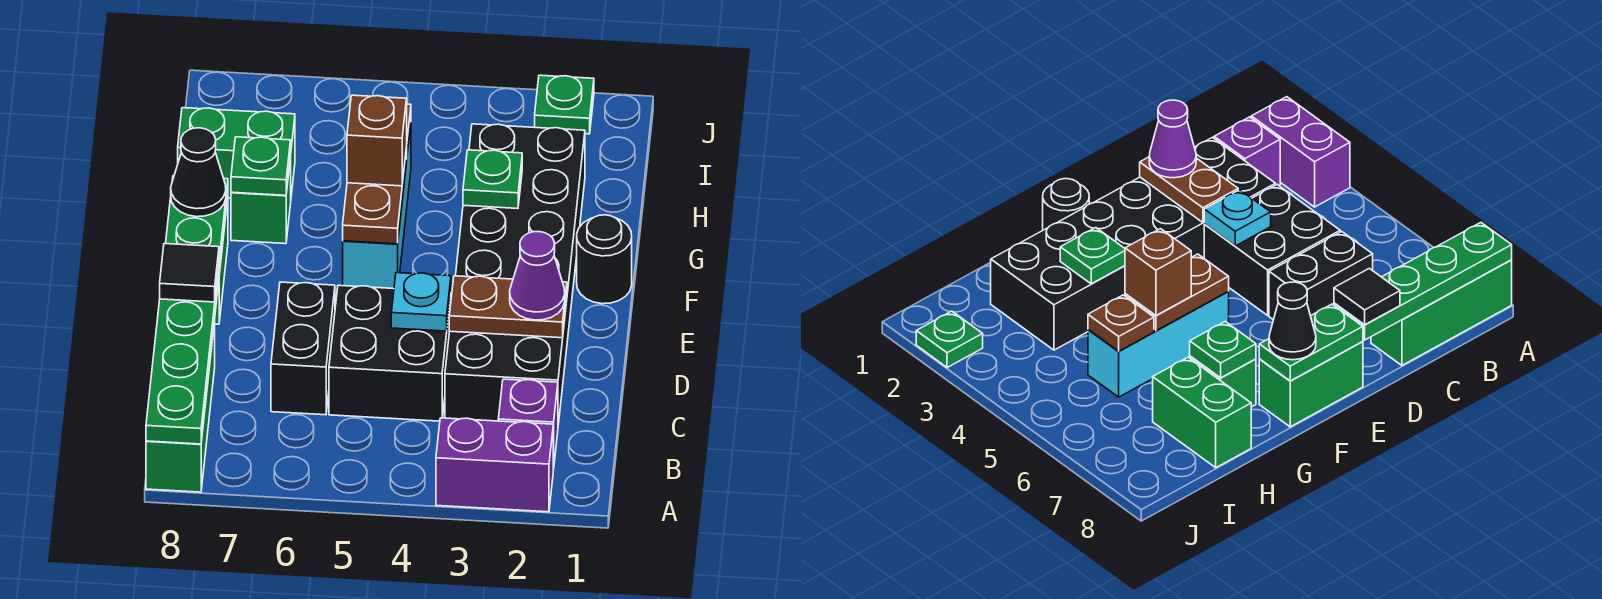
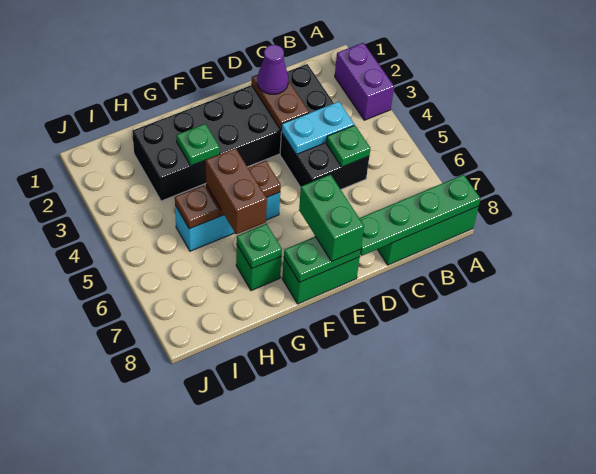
purple brick B2 level 1 -> none
black brick C6:D6 level 1 -> none
cyan plate D4 level 2 -> cyan plate C4:D4 level 2
black tile D8 level 3 -> none
black round brick F1 level 1 -> none
black cone F8 level 3 -> none
brown brick G5 level 3 -> brown brick G5:G6 level 3
green brick H7:H8 level 1 -> green brick E7:E8 level 3
green plate J2 level 1 -> green plate C5 level 2

